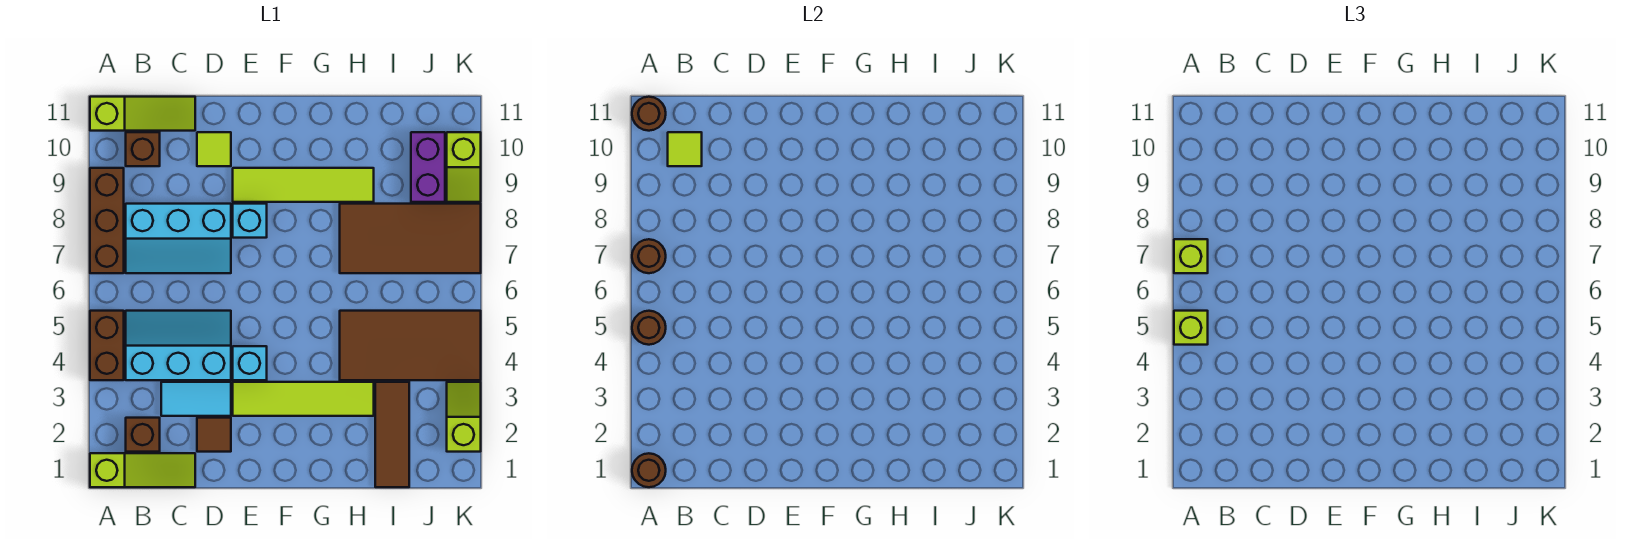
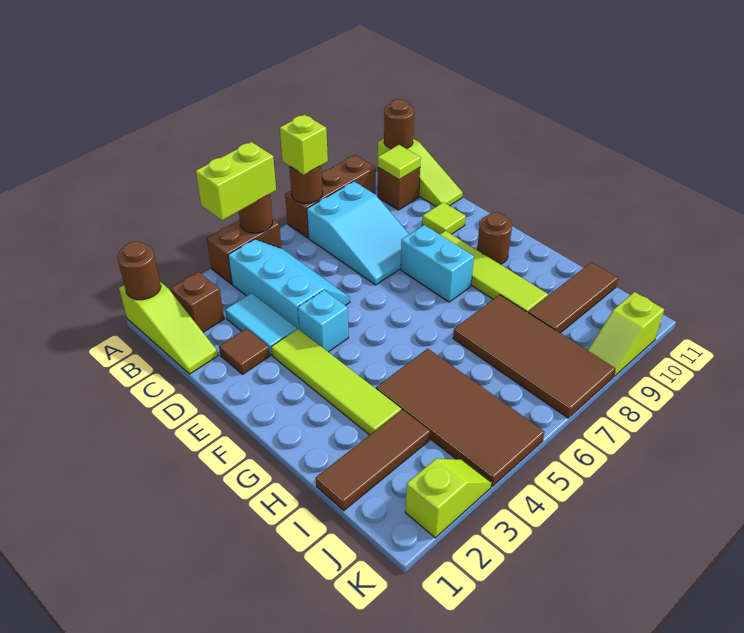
lime brick A5 level 3 -> lime brick A4:A5 level 3
cyan slope B7:D8 level 1 top 8 -> cyan slope B7:D8 level 1 top B
cyan brick E8 level 1 -> cyan brick E8:F8 level 1
none -> brown round brick F10 level 1
none -> brown tile I9:I11 level 1
purple brick J9:J10 level 1 -> none

